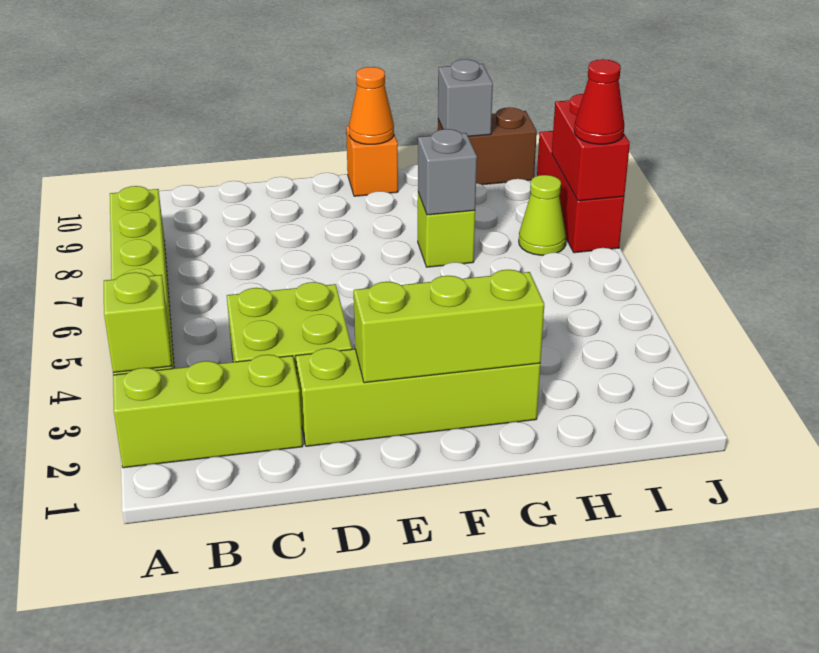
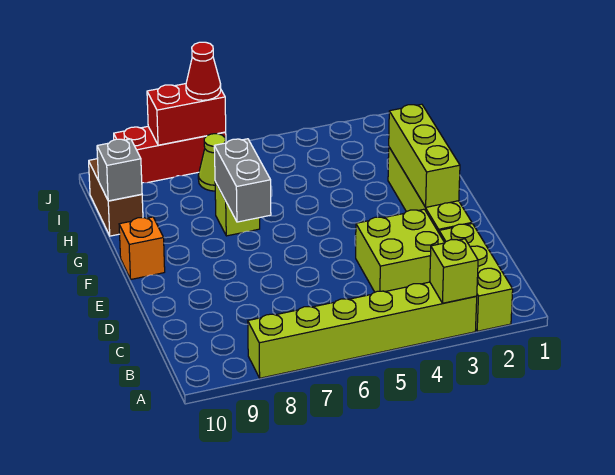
orange cone F10 level 2 -> none
grey brick G7 level 2 -> grey brick F7:G7 level 2

